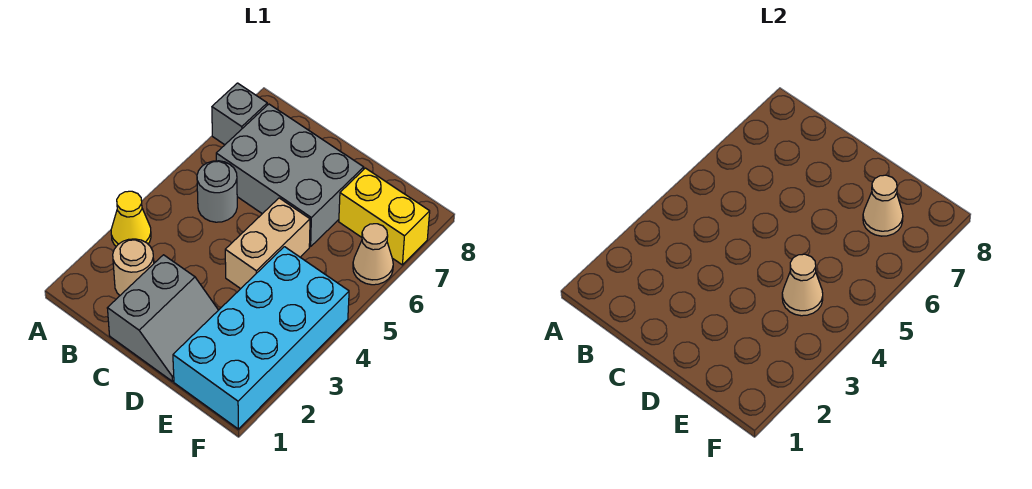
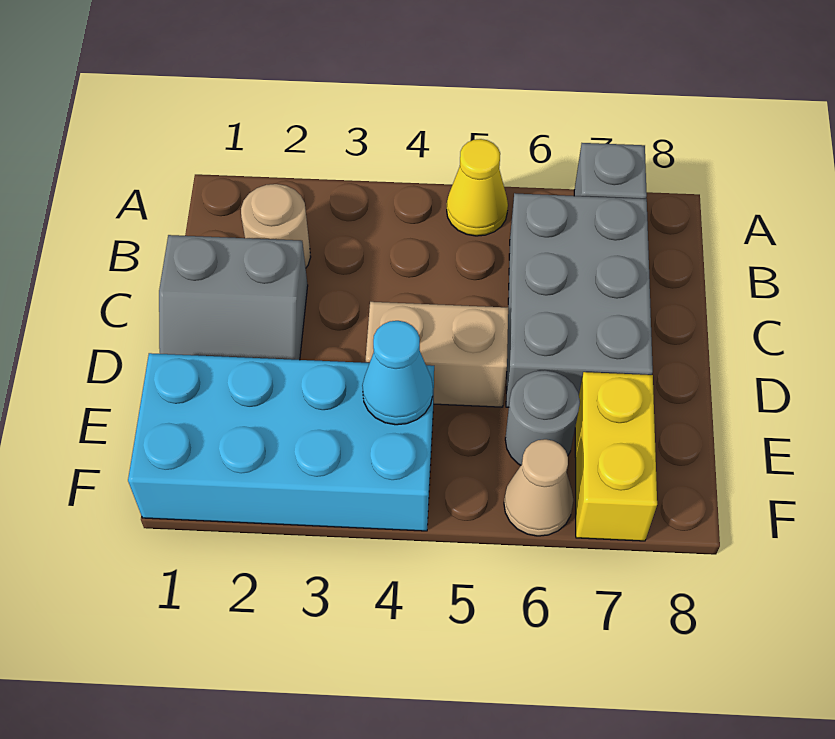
yellow cone A3 level 1 -> yellow cone A5 level 1
grey round brick B5 level 1 -> grey round brick E6 level 1
tan cone E4 level 2 -> cyan cone E4 level 2
tan cone E7 level 2 -> none

